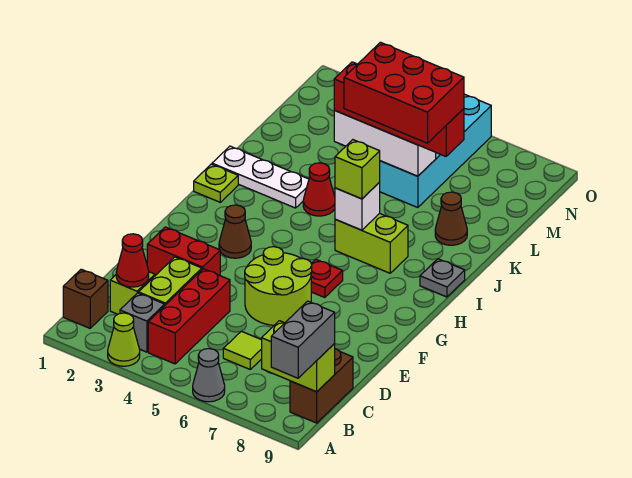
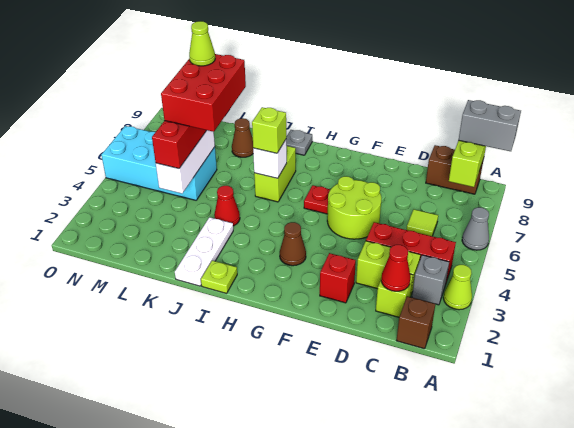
red brick E2:E3 level 1 -> red brick E2 level 1
none -> lime cone L7 level 5

